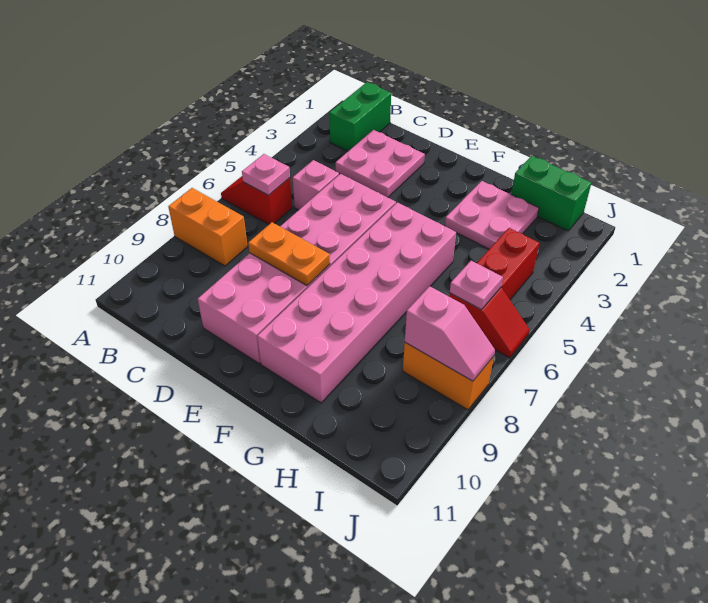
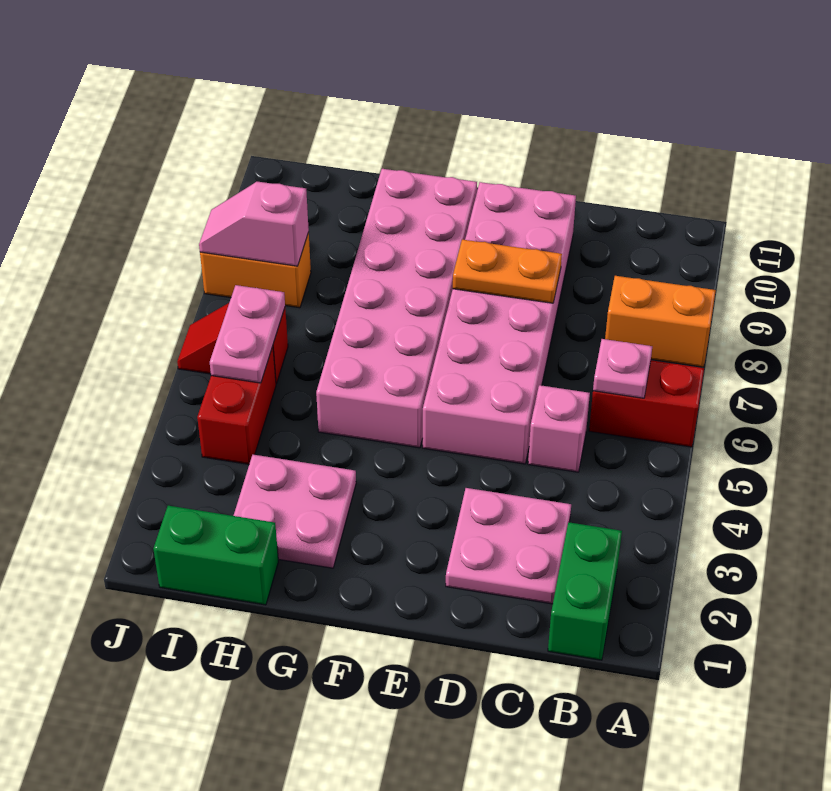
red slope A6:B6 level 1 top B -> red brick A6:B6 level 1
pink plate I6 level 2 -> pink plate I5:I6 level 2

